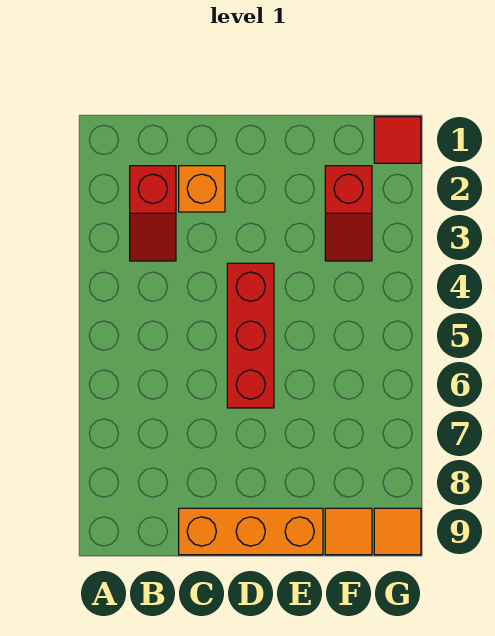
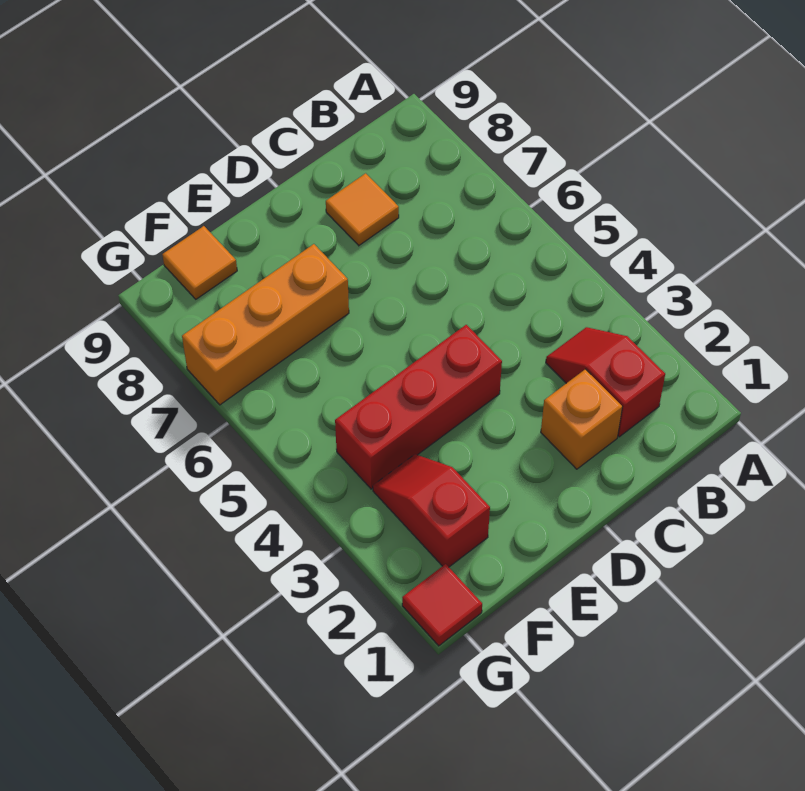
orange brick C9:E9 level 1 -> orange brick E7:G7 level 1
red brick D4:D6 level 1 -> red brick D4:F4 level 1
orange tile G9 level 1 -> orange tile C8 level 1

